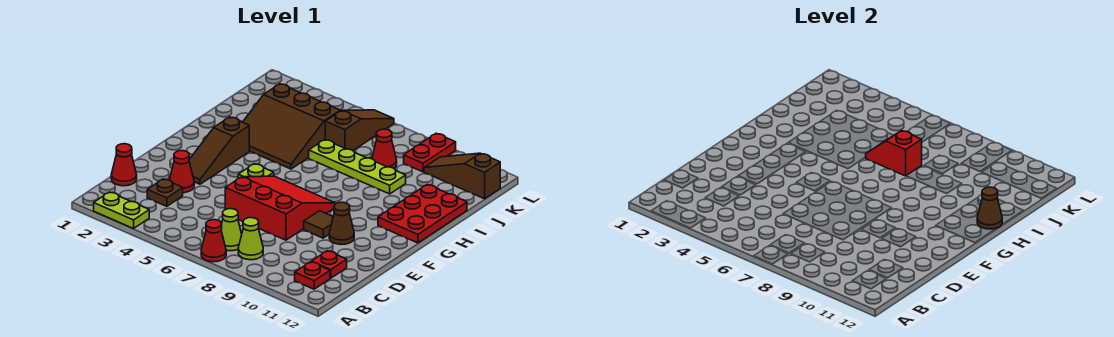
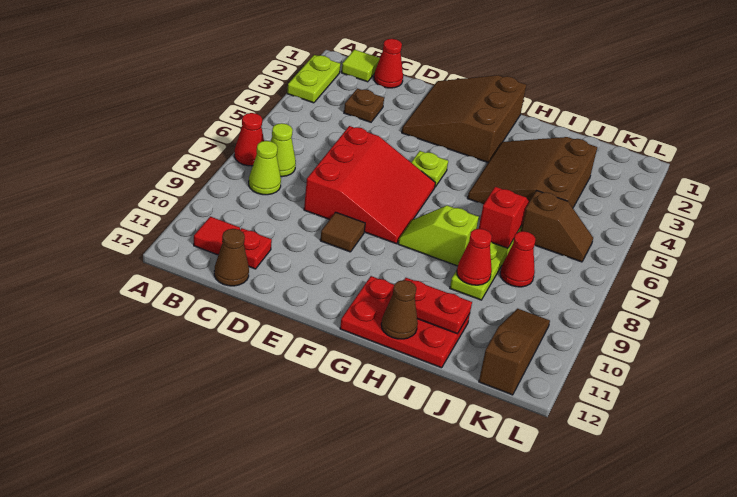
none -> lime tile B1 level 1
red plate B11 level 1 -> red tile B11 level 1
red cone D3 level 1 -> red cone I9 level 2
brown slope E3:G3 level 1 top G -> brown slope E1:G3 level 1 top G
brown cone E10 level 1 -> brown cone C12 level 1
none -> lime slope G8:H8 level 1 top H
brown slope J6:L6 level 1 top J -> brown slope J6:K6 level 1 top J
red plate K9:L9 level 1 -> red plate H11:I11 level 2

